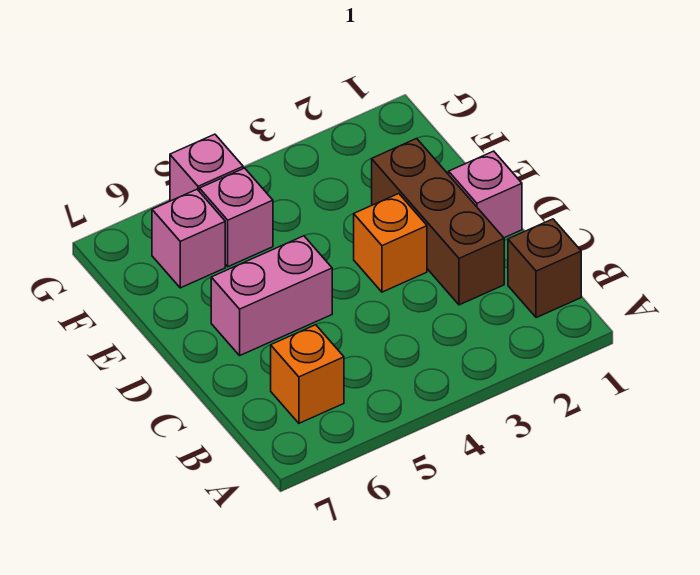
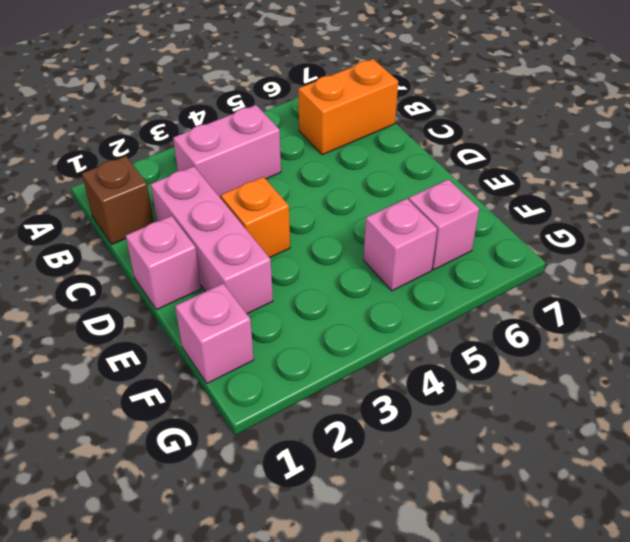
orange brick B6 level 1 -> orange brick B6:B7 level 1
brown brick C2:E2 level 1 -> pink brick C2:E2 level 1
pink brick D5:D6 level 1 -> pink brick B3:B4 level 1
pink brick G5 level 1 -> pink brick F1 level 1

